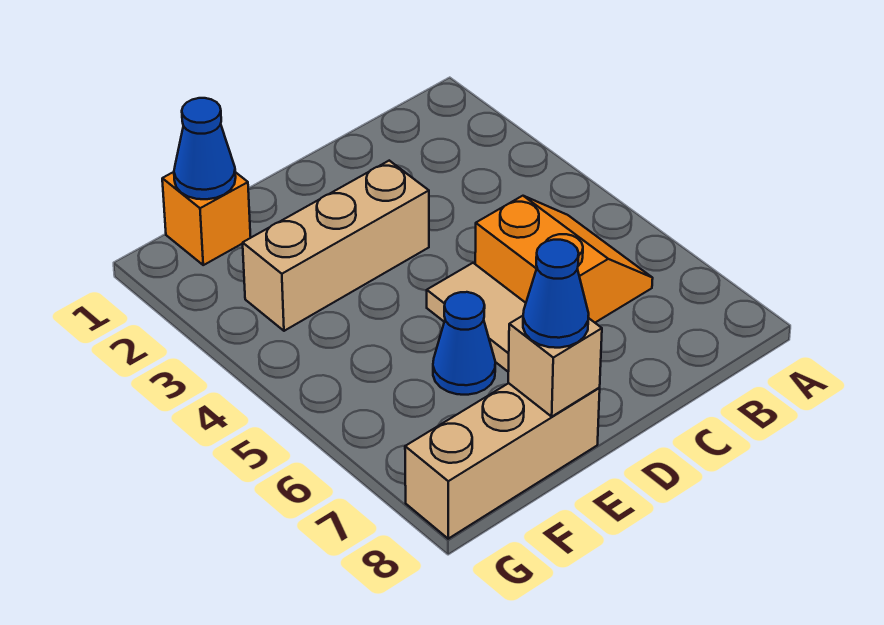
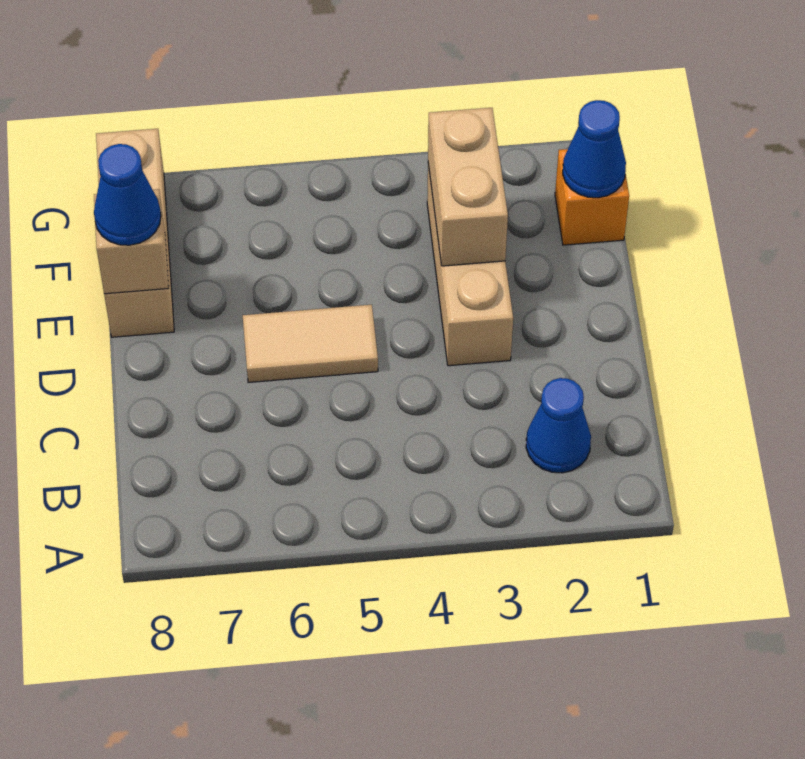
orange slope B5:C6 level 1 top C -> none
none -> tan brick E3:F3 level 2
blue cone E6 level 1 -> blue cone B2 level 1

